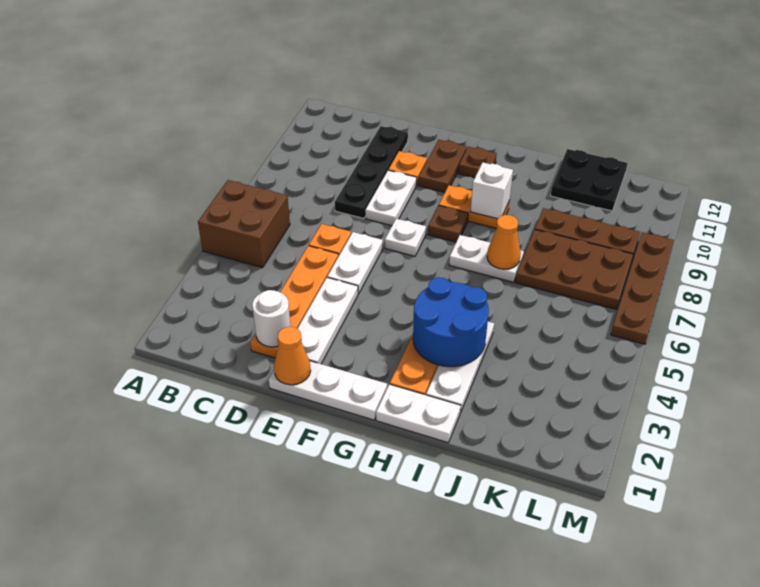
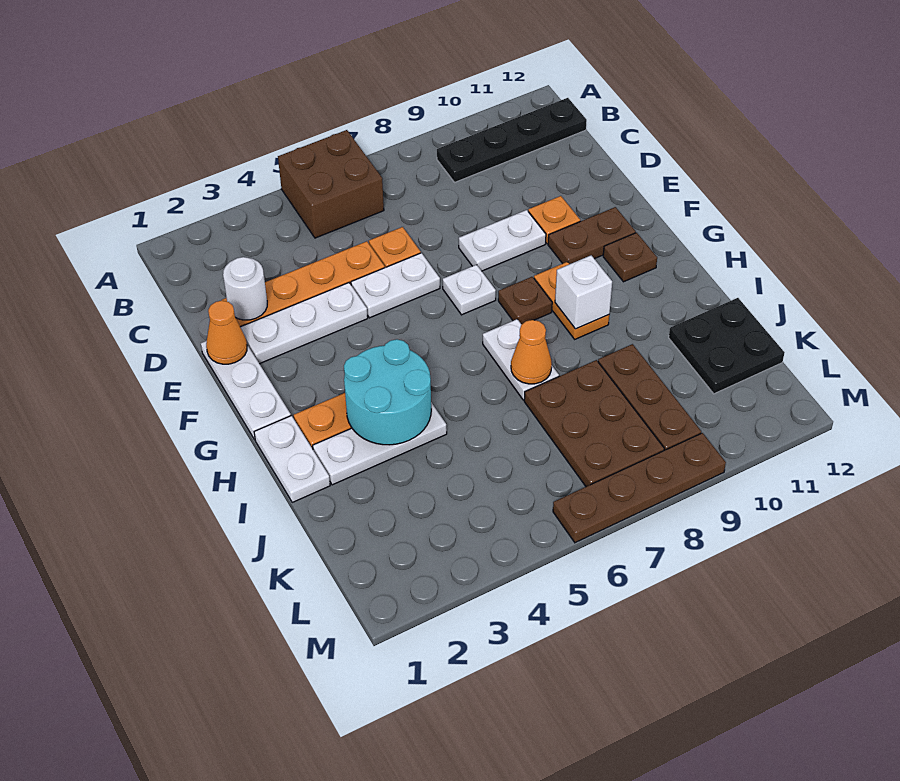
black plate D8:D11 level 1 -> black plate B9:B12 level 1
blue round brick H3:I4 level 2 -> cyan round brick H3:I4 level 2

